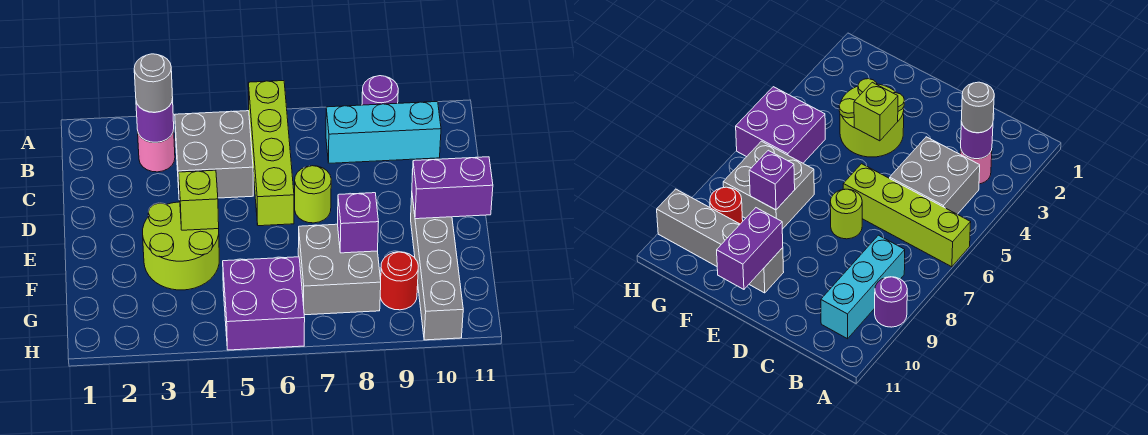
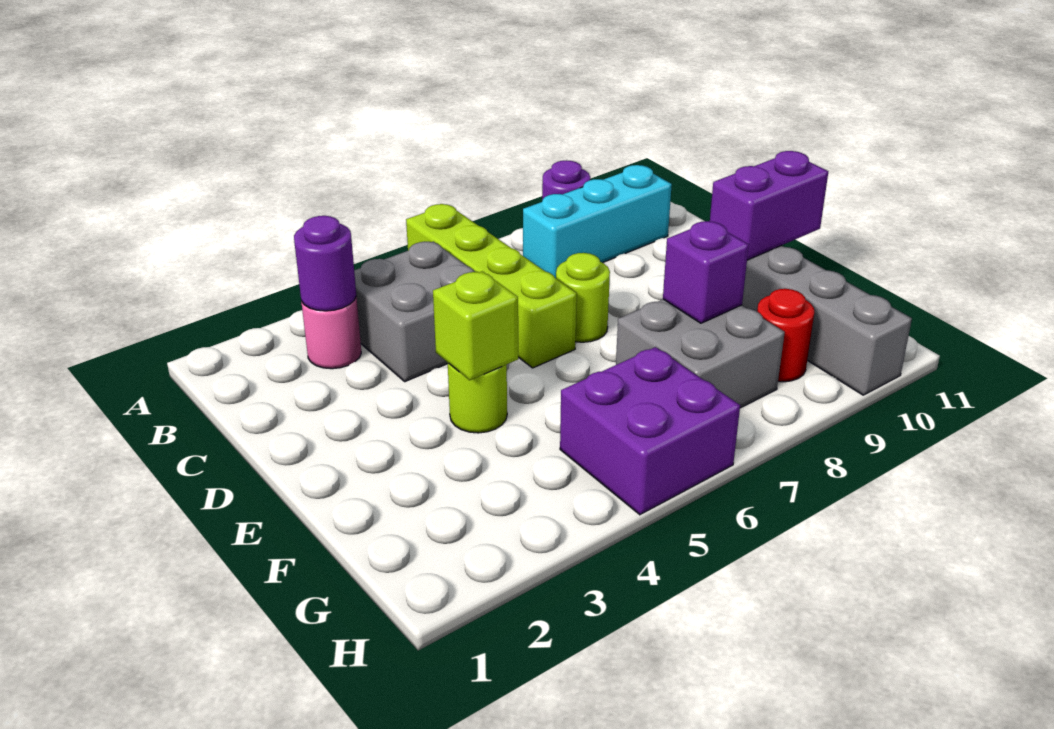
grey round brick B3 level 3 -> none
lime round brick E3:F4 level 1 -> lime round brick E4 level 1

